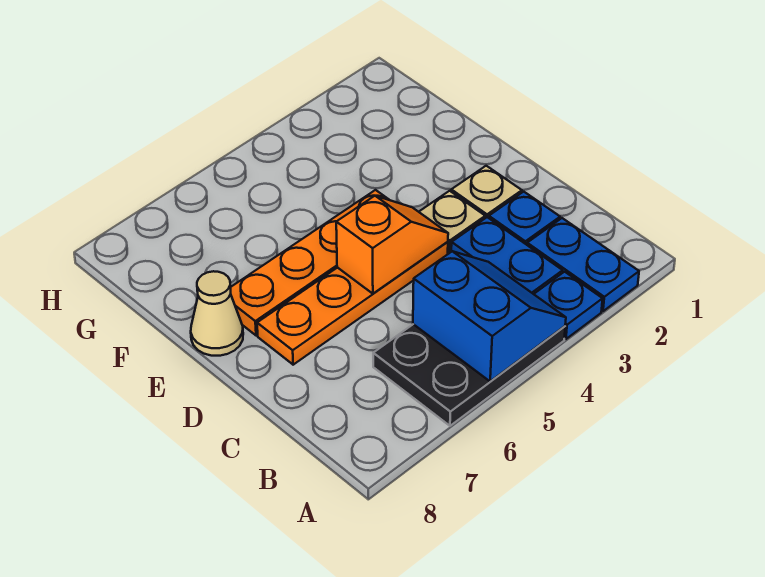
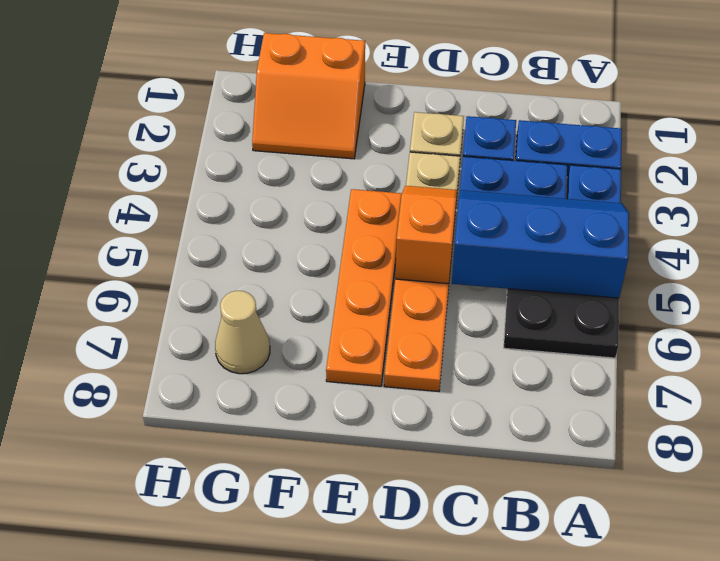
blue slope A4:B5 level 2 top 5 -> blue slope A4:C5 level 2 top 5
tan cone E8 level 1 -> tan cone G7 level 1
none -> orange slope F1:G2 level 1 top 1

